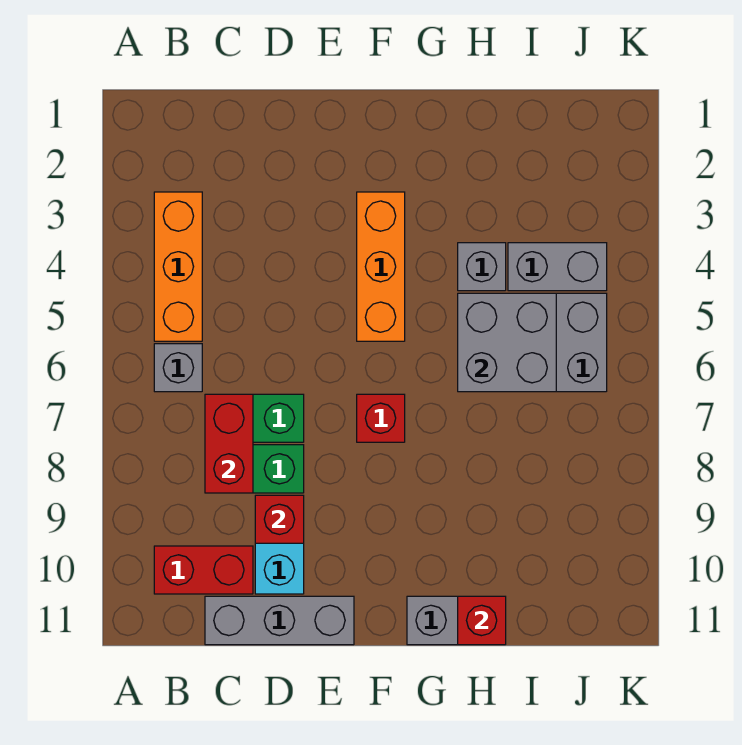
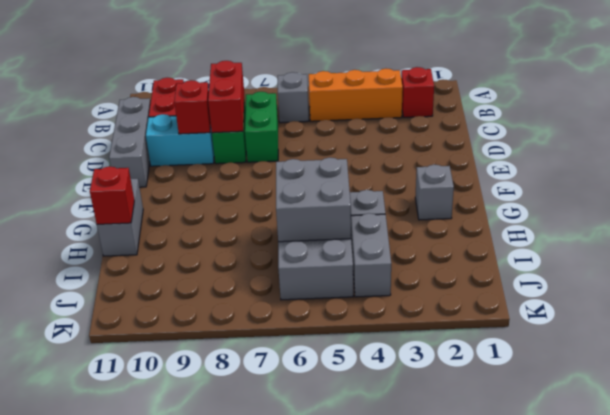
red brick C7:C8 level 2 -> red brick C8:D8 level 2
orange brick F3:F5 level 1 -> none
red brick F7 level 1 -> red brick B2 level 1
none -> grey brick G2 level 1

